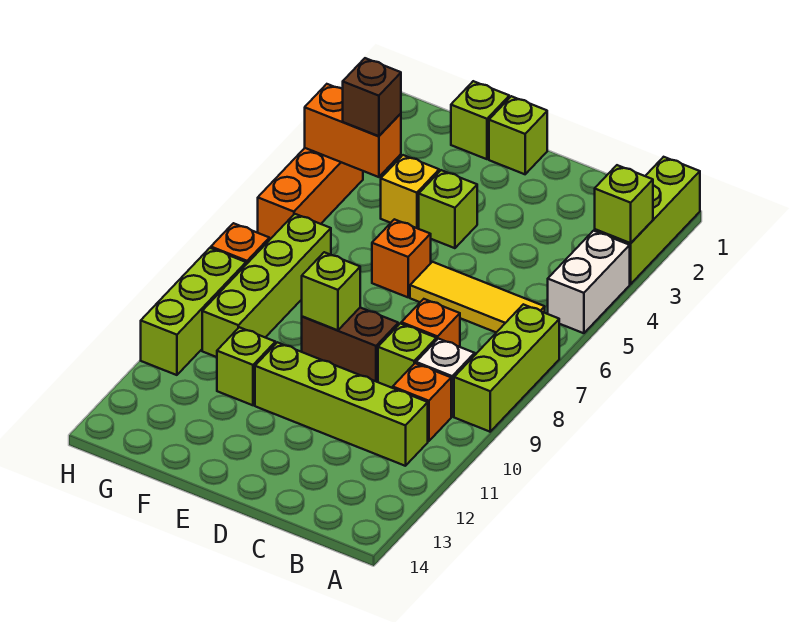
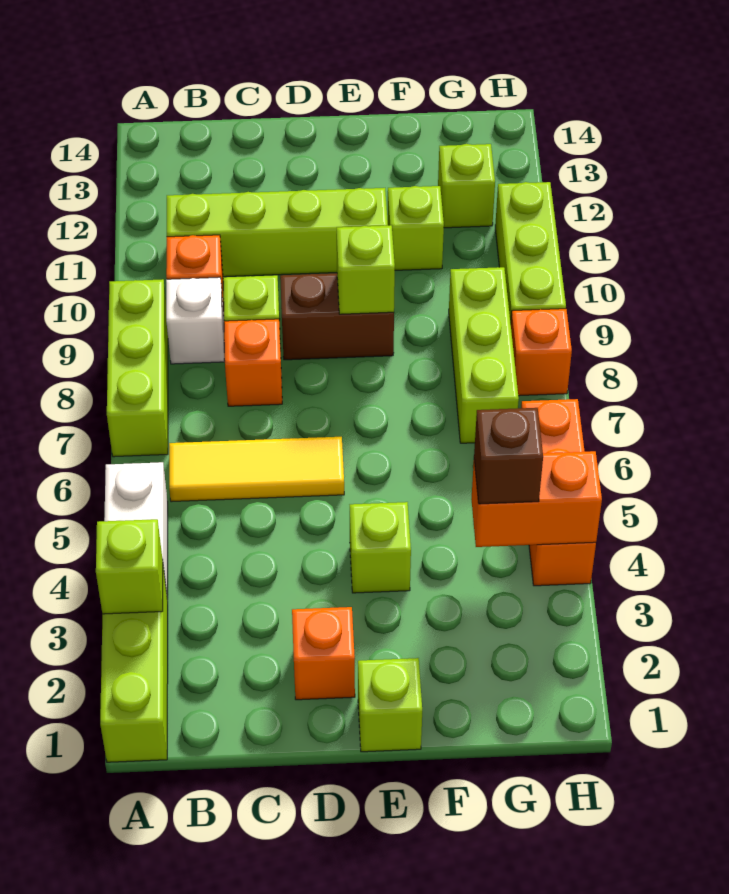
orange brick E6 level 1 -> orange brick D2 level 1
lime brick F1 level 1 -> lime brick G12 level 1
yellow brick F4 level 1 -> none
lime brick G7:G10 level 1 -> lime brick G7:G9 level 1

